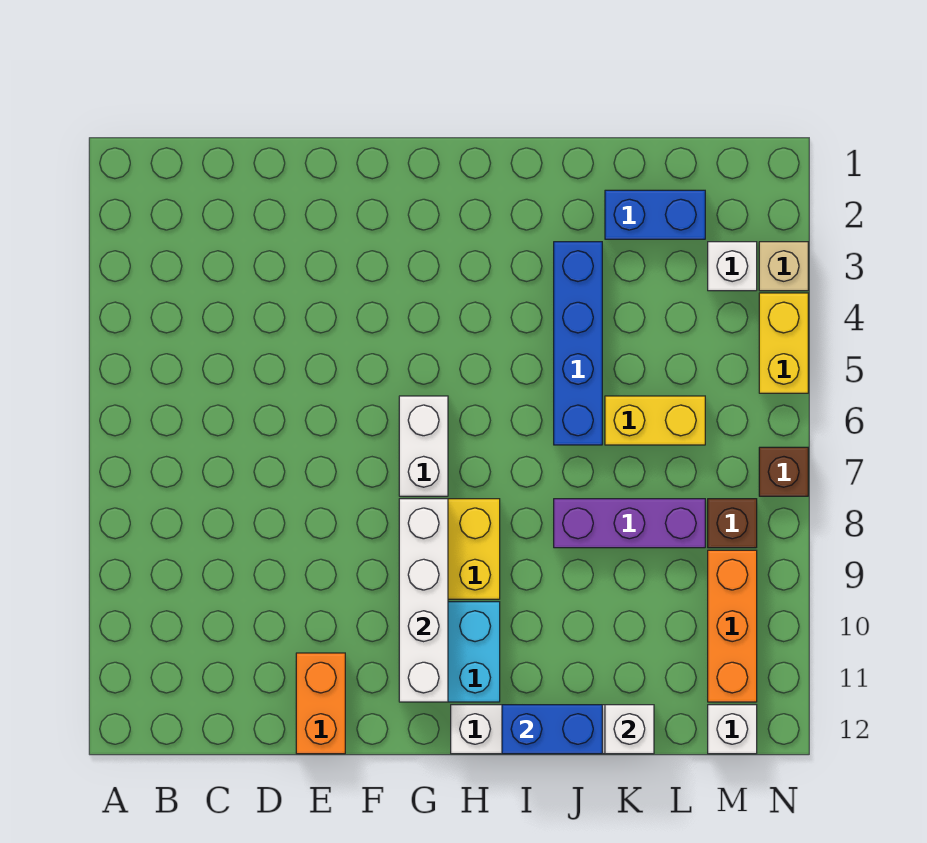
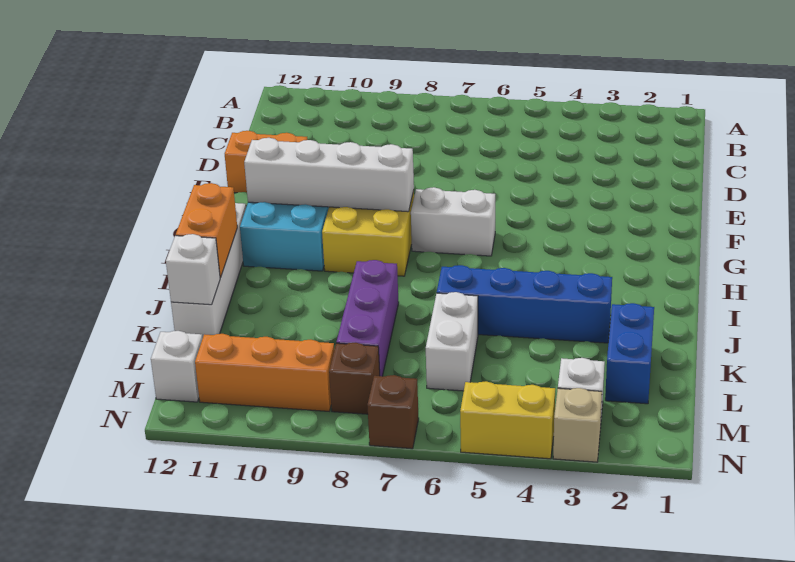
blue brick I12:J12 level 2 -> orange brick I12:J12 level 2
yellow brick K6:L6 level 1 -> white brick K6:L6 level 1

